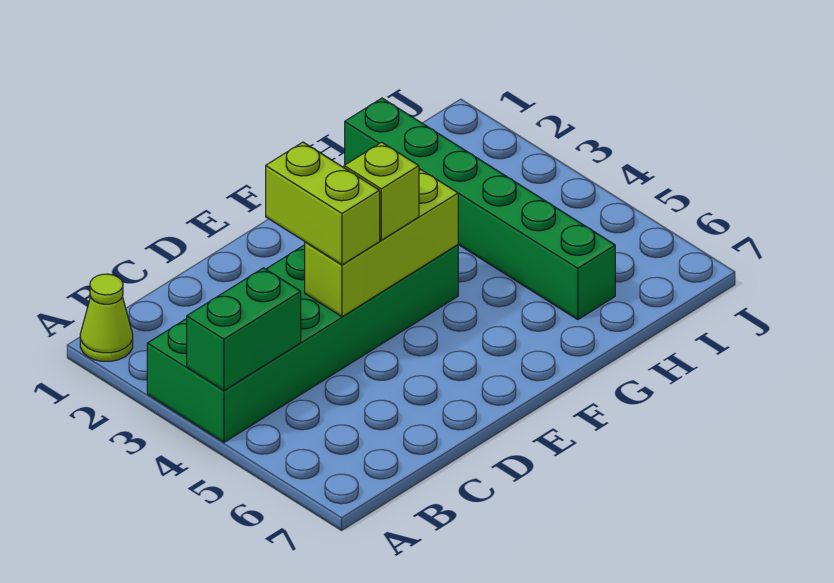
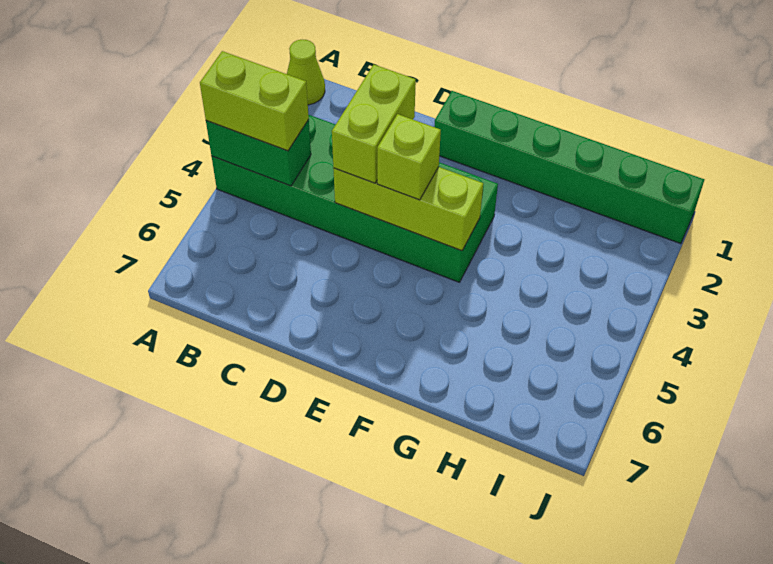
none -> lime brick A4:B4 level 3
green brick H1:H6 level 1 -> green brick E1:J1 level 1

